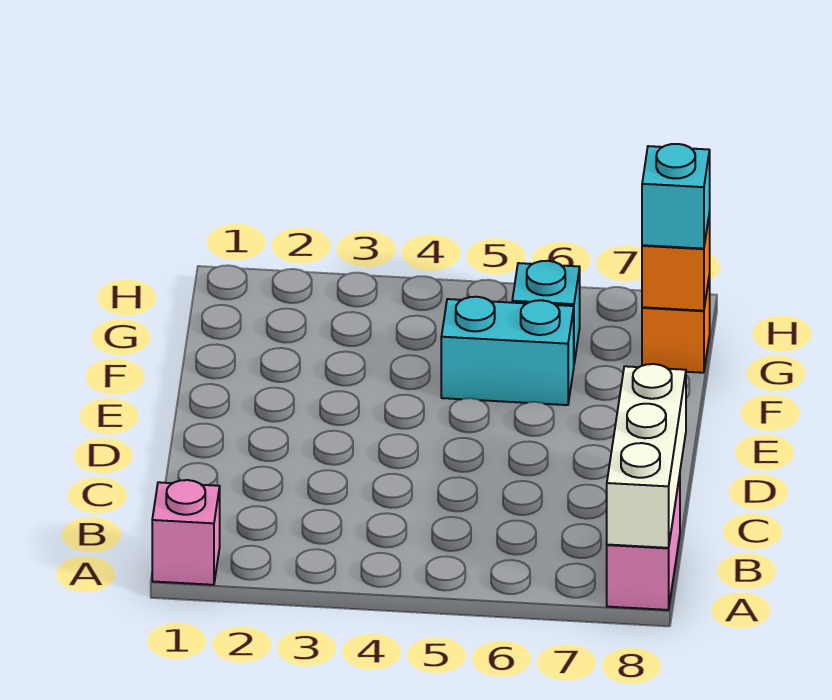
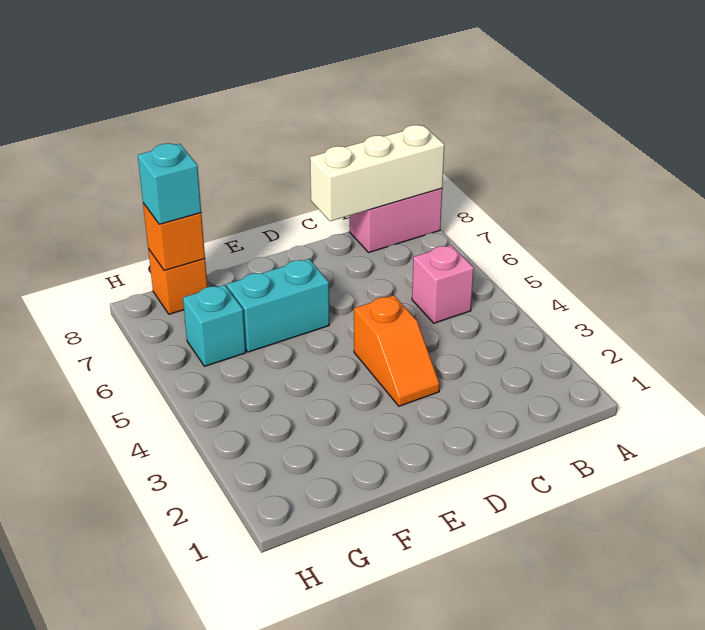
pink brick A1 level 1 -> pink brick B5 level 1
none -> orange slope D3:D4 level 1 top 4
cyan brick F5:F6 level 1 -> cyan brick E6:F6 level 1

